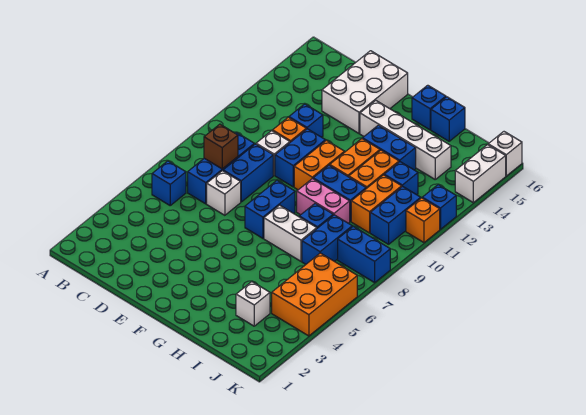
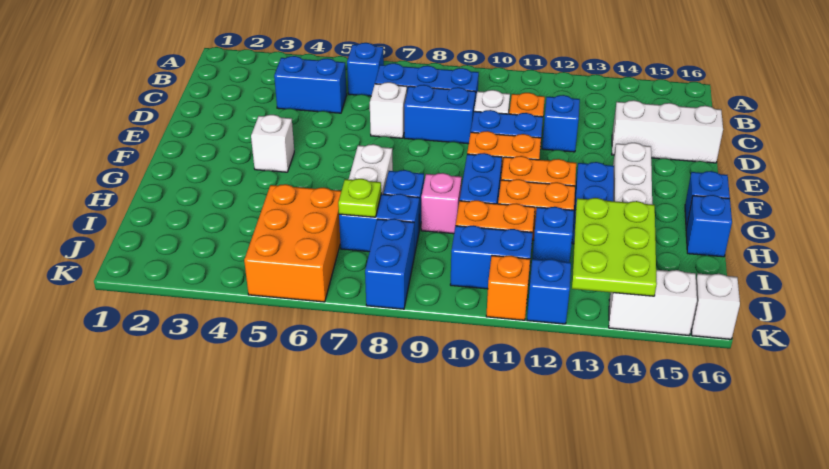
brown brick C8 level 2 -> none
white brick D14:E16 level 1 -> white brick D14:D16 level 1
blue brick F7:F8 level 1 -> blue brick C4:C5 level 1
pink brick G9:H9 level 1 -> pink brick H9 level 1
white brick I3 level 1 -> white brick F4 level 1
none -> lime plate I7 level 2
none -> lime plate I13:K14 level 2
orange brick J4:K6 level 1 -> orange brick I5:K6 level 1

